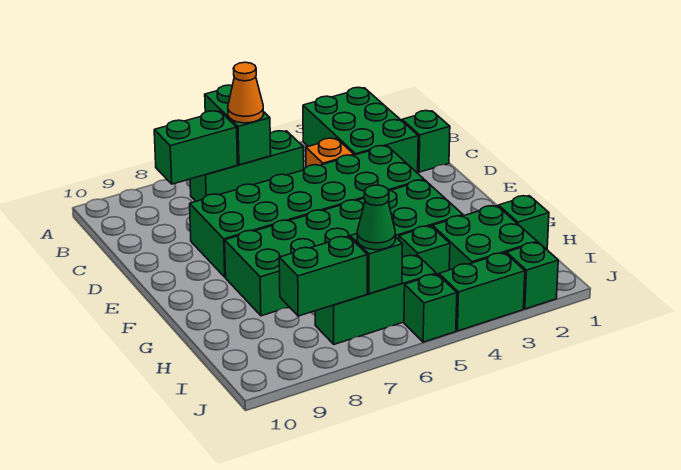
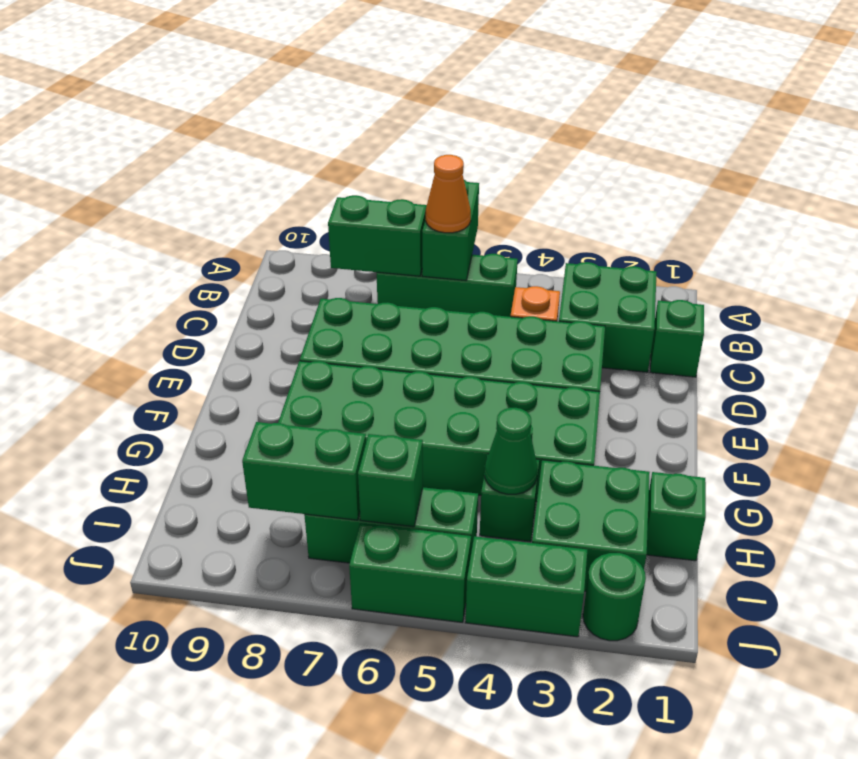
green brick A2:C3 level 1 -> green brick B2:C3 level 1
green cone I6 level 3 -> green cone H4 level 2
green brick J2 level 1 -> green round brick J2 level 1
green brick J5 level 1 -> green brick J5:J6 level 1

